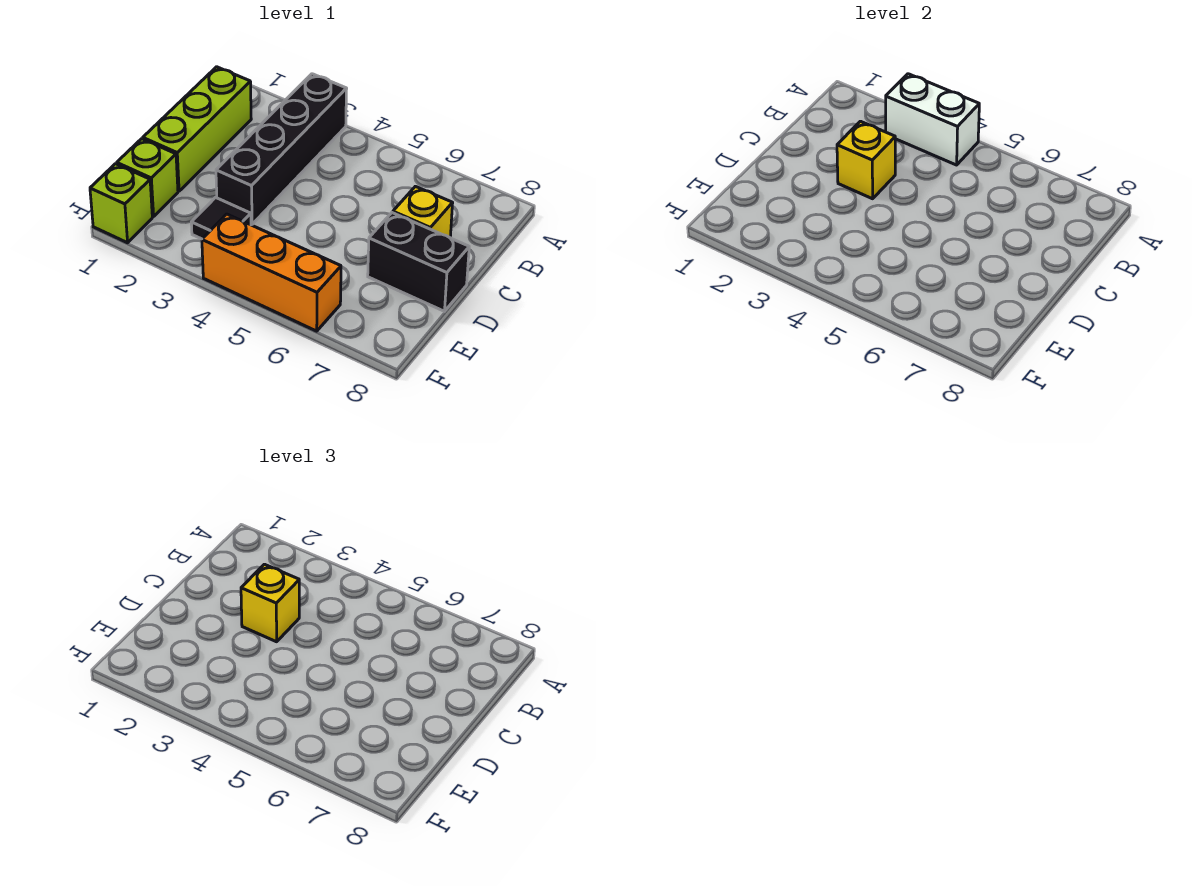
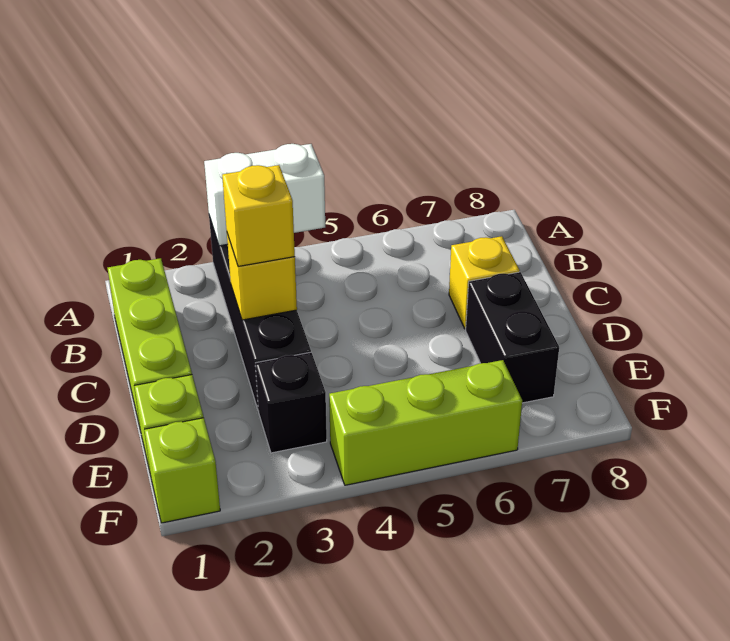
black brick D7:D8 level 1 -> black brick D7:E7 level 1
black tile E3 level 1 -> black brick E3 level 1
orange brick F4:F6 level 1 -> lime brick F4:F6 level 1

